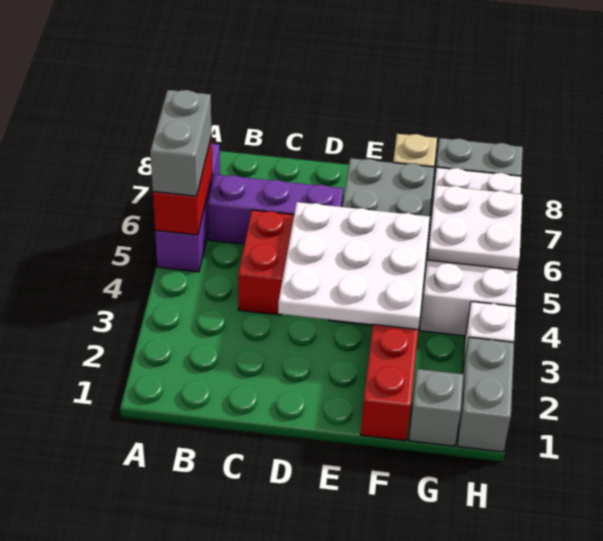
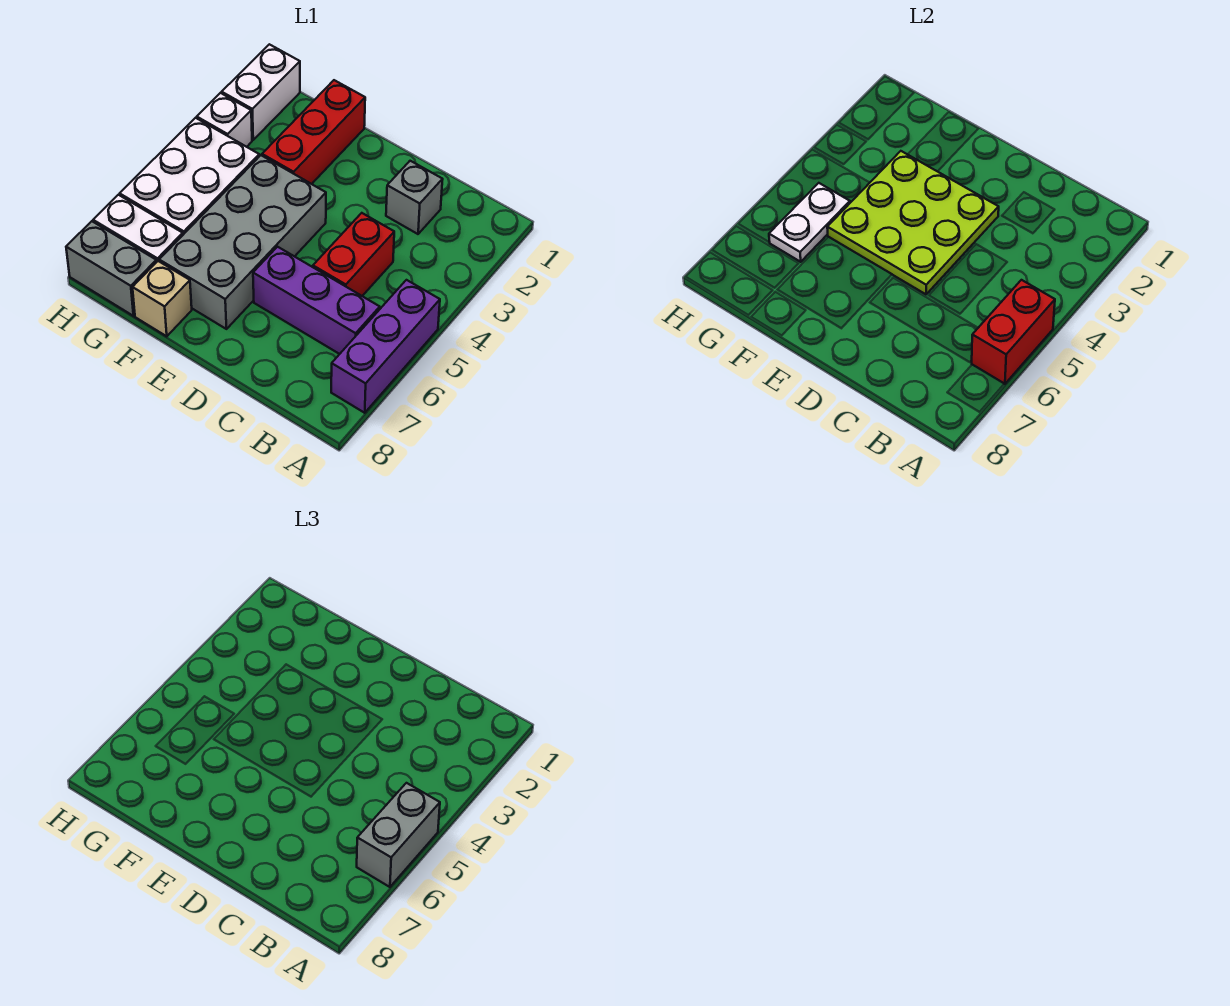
white plate D3:F5 level 2 -> lime plate D3:F5 level 2
grey brick G1 level 1 -> grey brick C2 level 1
white plate G5:H6 level 2 -> white plate G5:G6 level 2
grey brick H1:H2 level 1 -> white brick H1:H2 level 1

